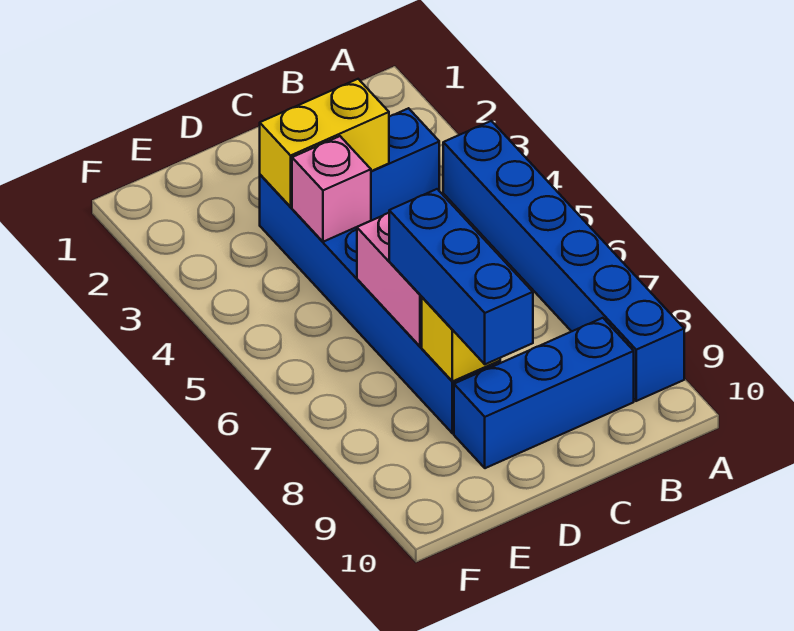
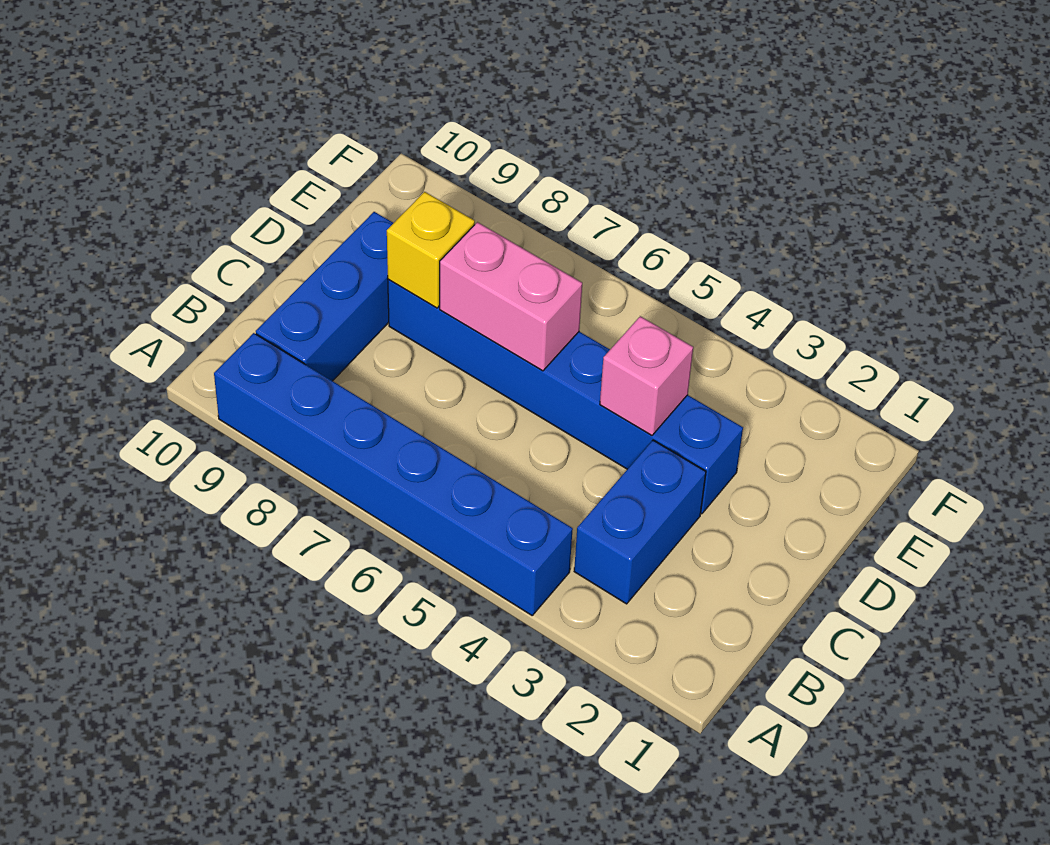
yellow brick C3:D3 level 2 -> none
blue brick D7:D9 level 3 -> none

